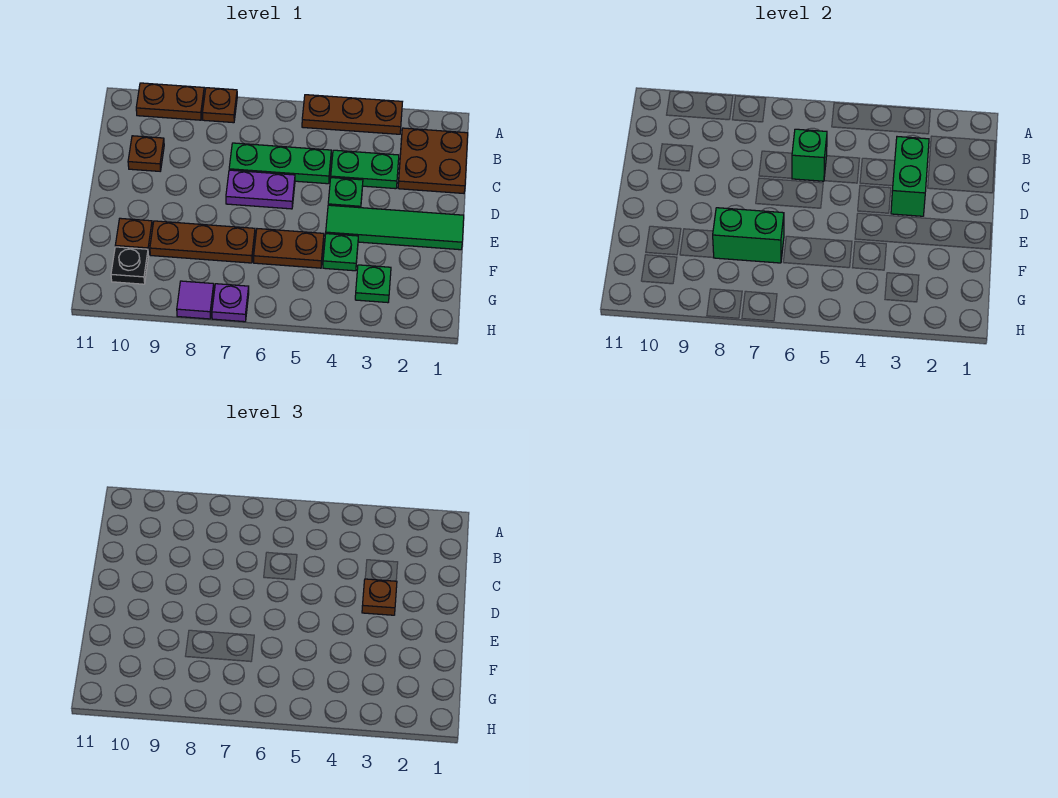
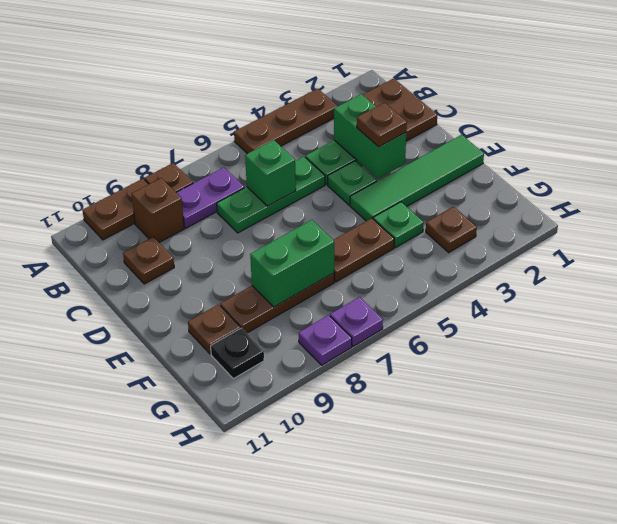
none -> brown brick B9 level 1
purple plate D6:D7 level 1 -> purple plate B7:B8 level 1
green plate G3 level 1 -> brown plate G3 level 1
purple tile H8 level 1 -> purple plate H8 level 1

